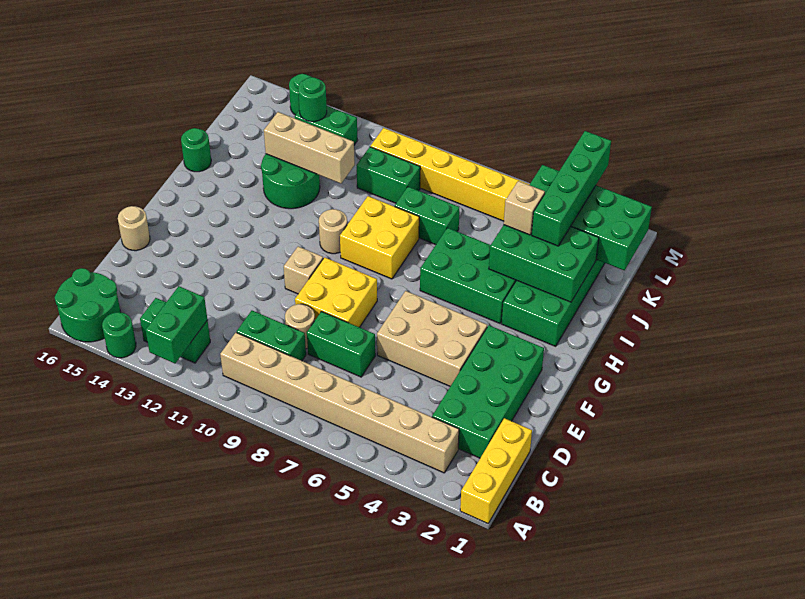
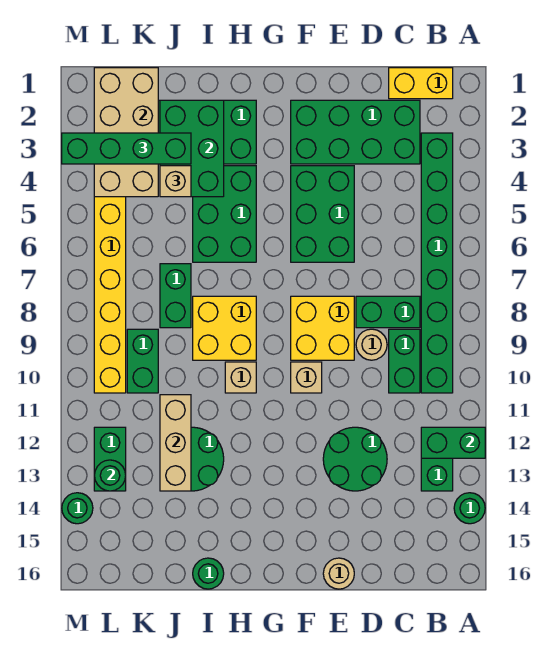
yellow brick A1:C1 level 1 -> yellow brick B1:C1 level 1
green round brick A15:B16 level 1 -> green round brick D12:E13 level 1
tan brick B3:B10 level 1 -> green brick B3:B10 level 1
green brick D7:D8 level 1 -> green brick C8:D8 level 1
tan brick E4:F6 level 1 -> green brick E4:F6 level 1
tan round brick H10 level 1 -> tan brick H10 level 1
green brick K1:L4 level 2 -> tan brick K1:L4 level 2

